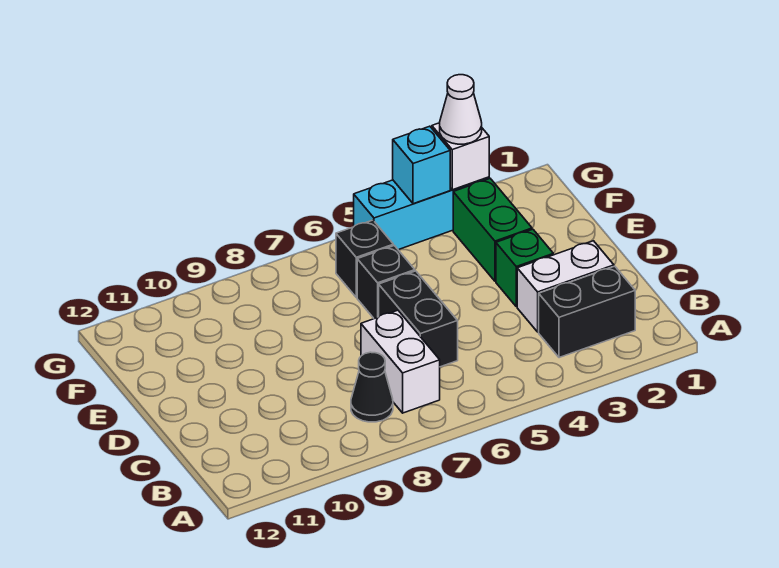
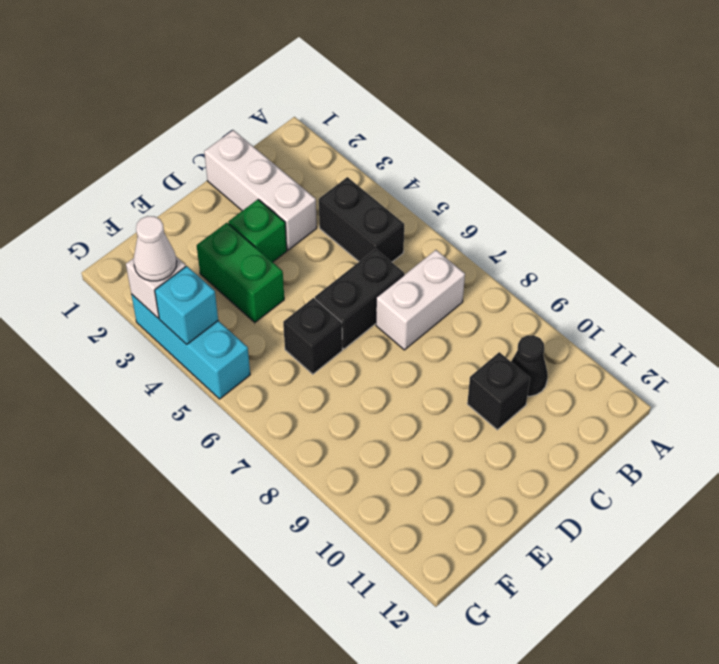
black brick B2:B3 level 1 -> black brick B4:B5 level 1
black cone B8 level 1 -> black cone B10 level 1
white brick C2:C3 level 1 -> white brick C1:C3 level 1
green brick E3:F3 level 1 -> green brick E3:E4 level 1
black brick F6 level 1 -> black brick C10 level 1

